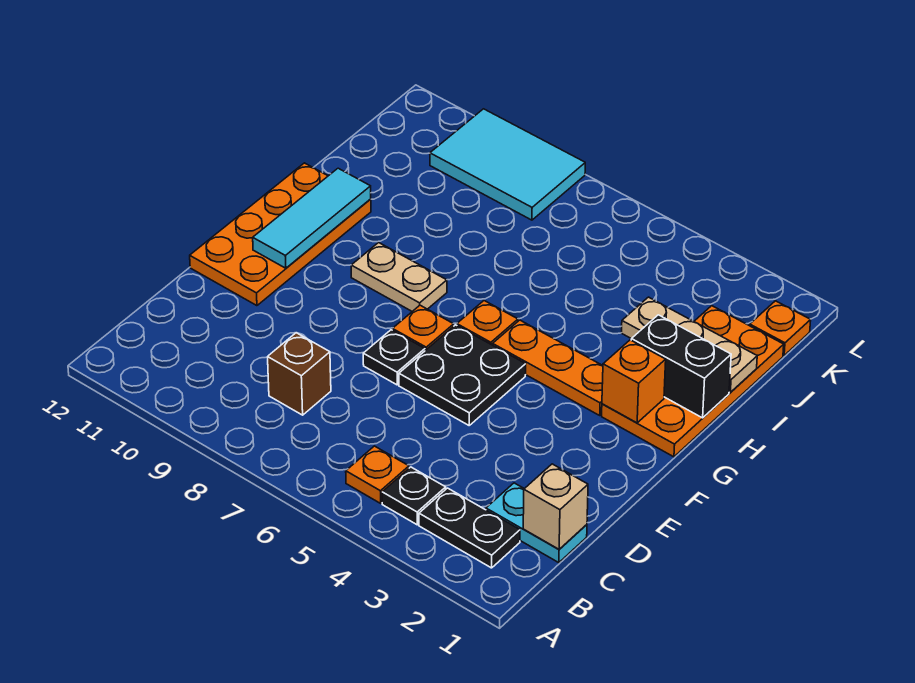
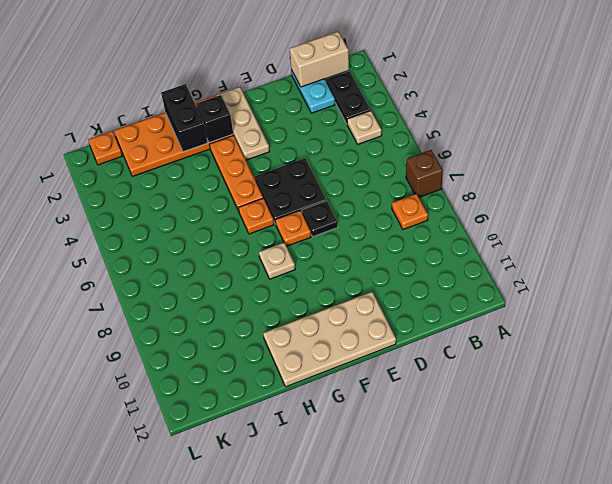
black plate B4 level 1 -> tan plate B4 level 1
orange plate B5 level 1 -> orange plate B8 level 1
tan brick C1 level 2 -> tan brick B1:C1 level 2
brown brick C8 level 1 -> brown brick A7 level 1
orange plate E11:H12 level 1 -> tan plate E11:H12 level 1
cyan tile F11:H11 level 2 -> none
orange brick G2 level 2 -> black brick G2 level 2
tan plate G8:G9 level 1 -> tan plate G8 level 1
tan plate I1:I3 level 2 -> tan plate F1:F3 level 1
cyan tile K8:L10 level 1 -> none

